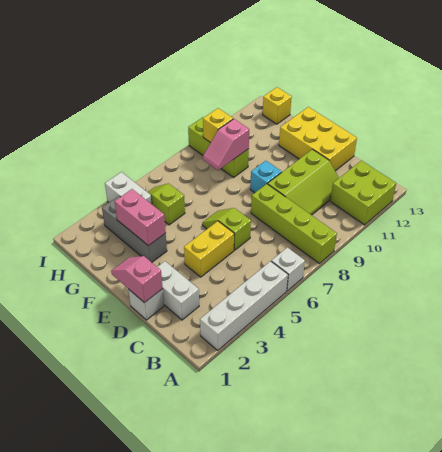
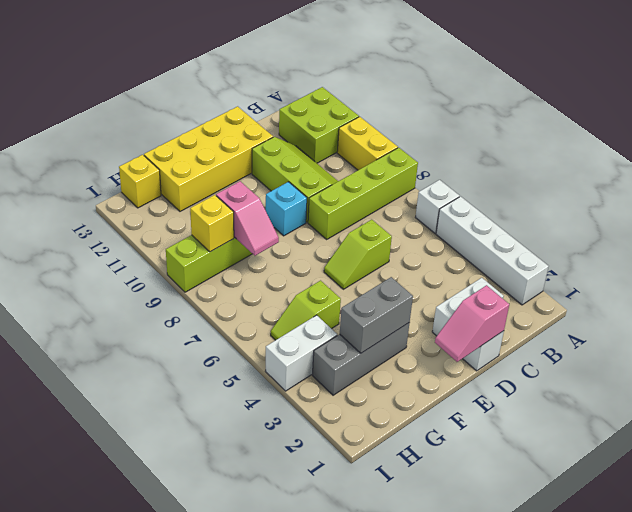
yellow brick D4:D5 level 1 -> yellow brick A9:A10 level 1
yellow brick D12:F13 level 1 -> yellow brick D12:G13 level 1
pink brick F3:G3 level 2 -> grey brick F3:G3 level 2

